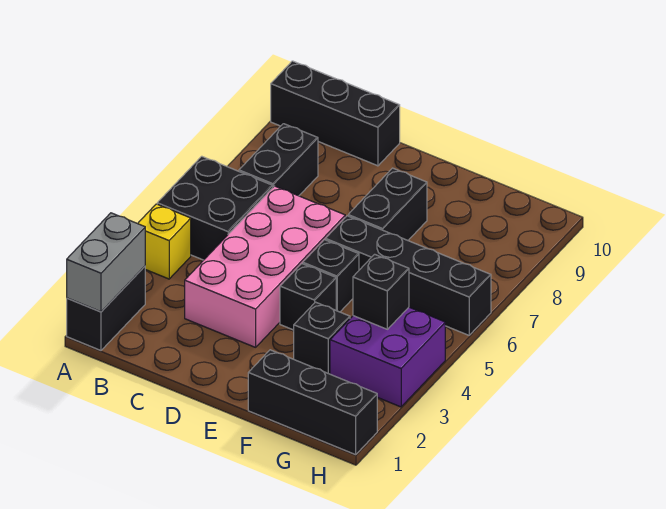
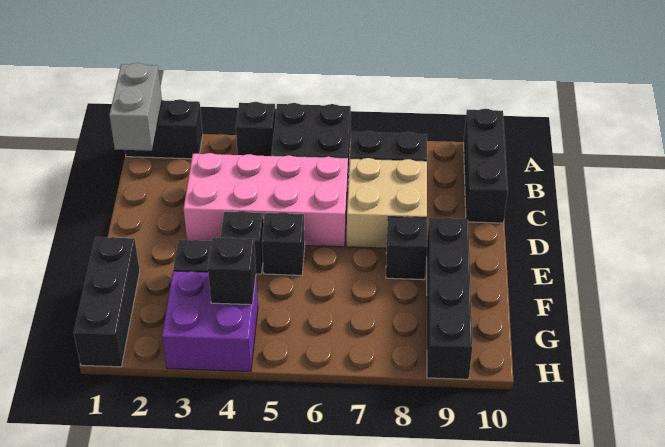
grey brick A1:A2 level 2 -> grey brick A1:B1 level 2
yellow brick A4 level 1 -> black brick A4 level 1
none -> tan brick C7:D8 level 1
black brick E6:H6 level 1 -> black brick E9:H9 level 1
black brick E7:E8 level 1 -> black brick E8 level 1

